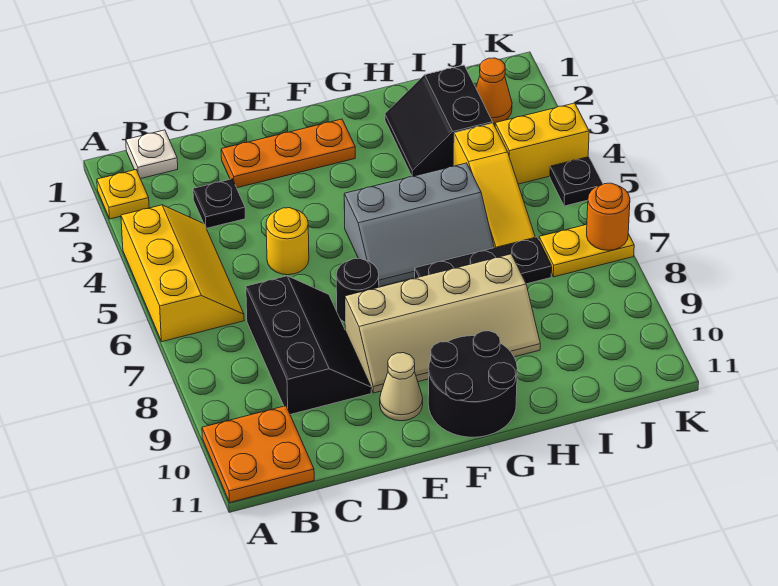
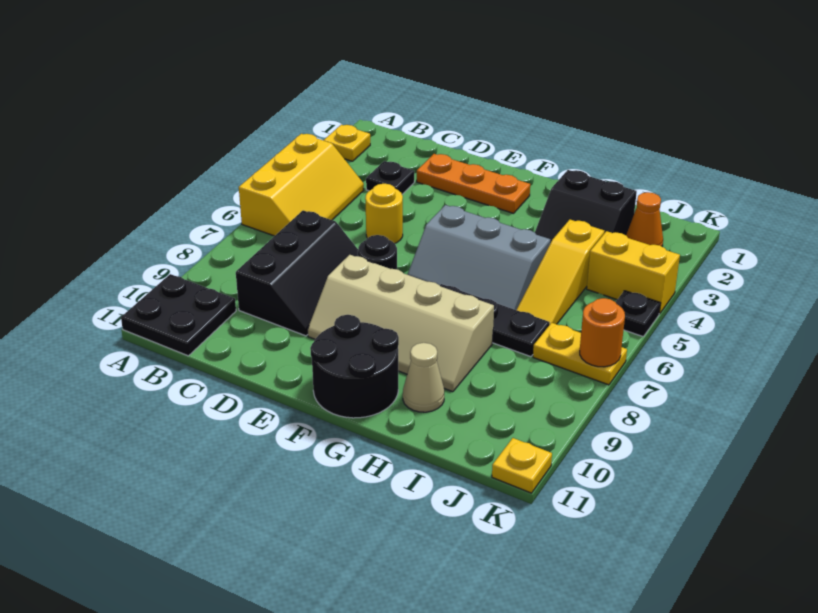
orange plate A10:B11 level 1 -> black plate A10:B11 level 1
white plate B1 level 1 -> none
tan cone E10 level 1 -> tan cone H10 level 1
black slope H2:I3 level 1 top I -> black slope H2:I3 level 1 top 2
none -> yellow plate K11 level 1

